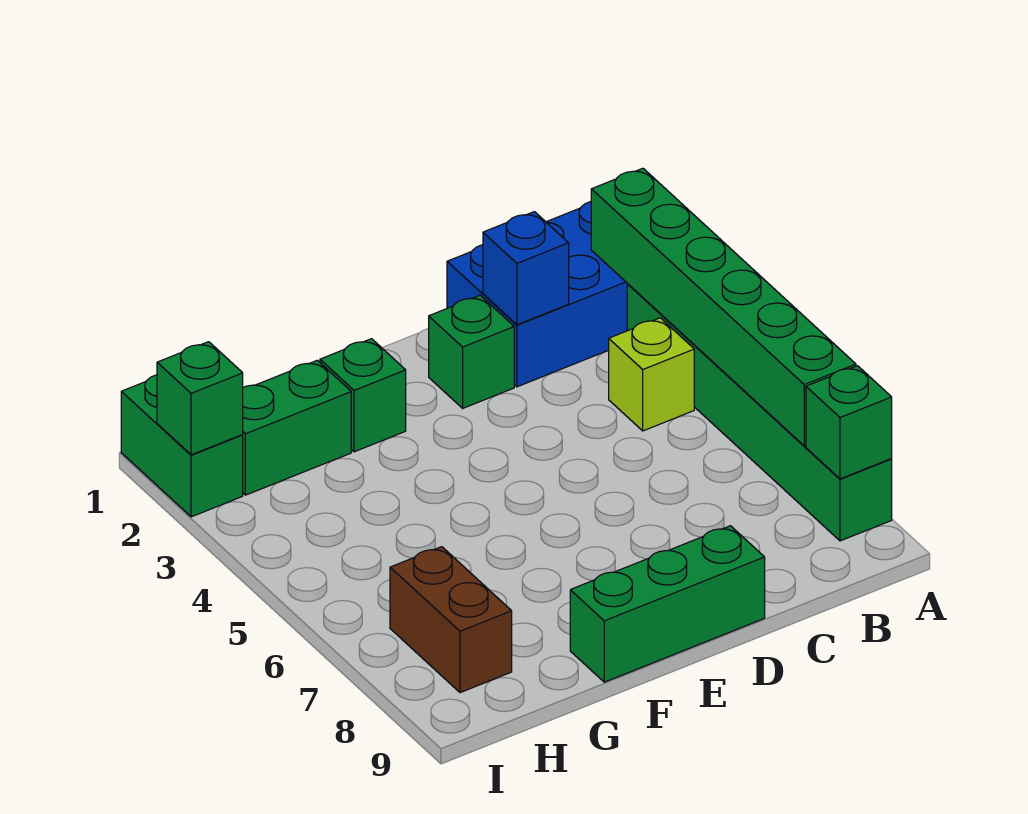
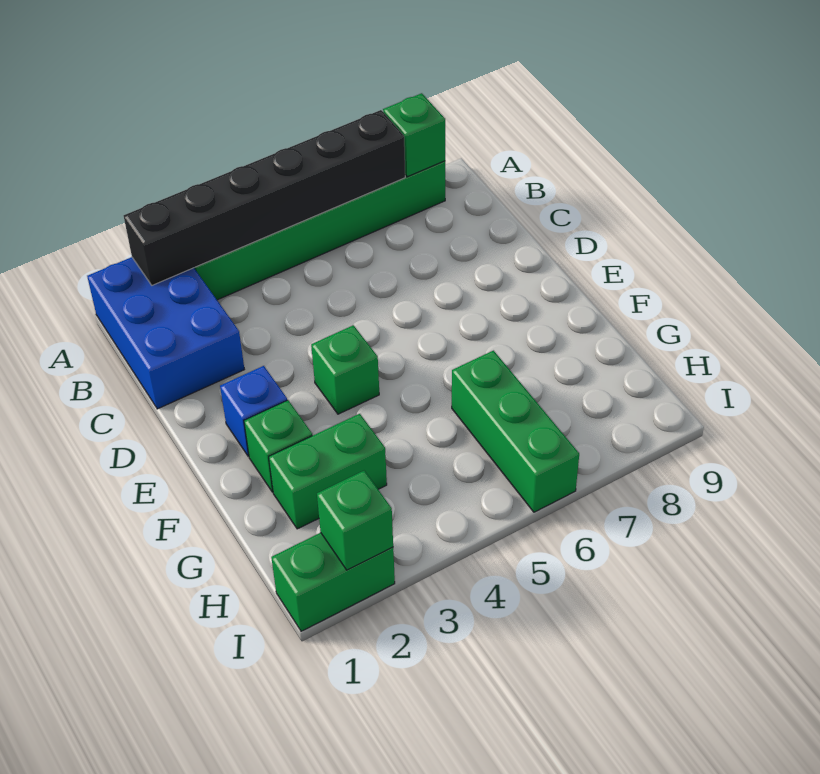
green brick A2:A7 level 2 -> black brick A2:A7 level 2
lime brick B4 level 1 -> none
blue brick C2 level 2 -> blue brick E2 level 1
green brick D2 level 1 -> green brick E4 level 1
green brick D9:F9 level 1 -> green brick G6:I6 level 1
green brick G2:H2 level 1 -> green brick G2:G3 level 1
brown brick H7:H8 level 1 -> none

